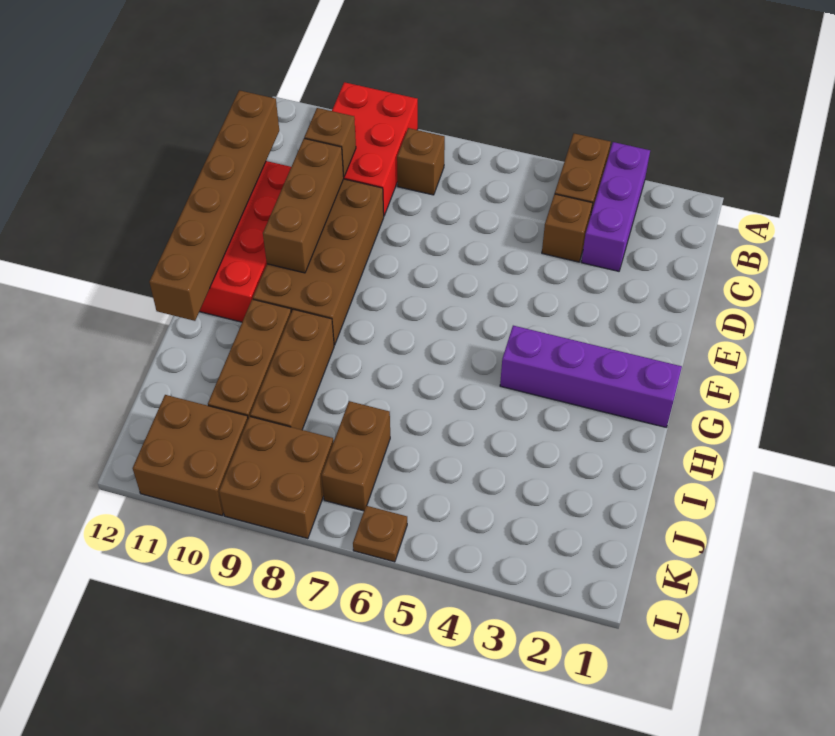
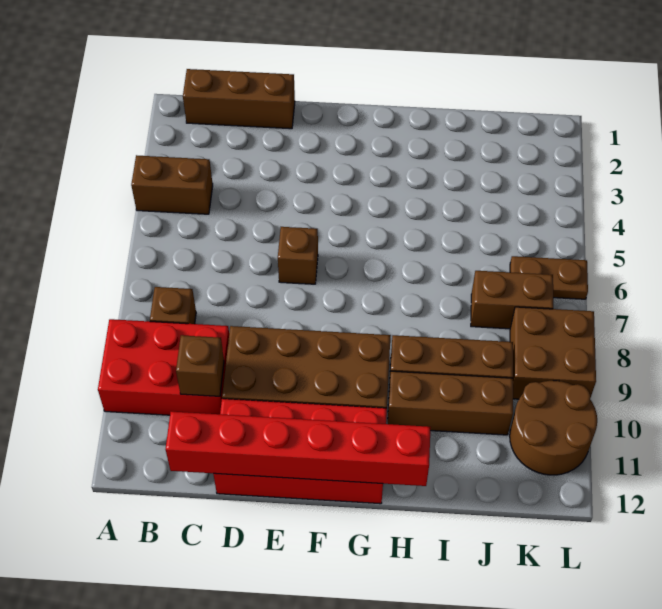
purple brick A3:C3 level 1 -> none
brown brick C4 level 1 -> brown brick E6 level 1
brown brick C12:H12 level 2 -> red brick C12:H12 level 2
brown brick D10:F10 level 2 -> brown brick B1:D1 level 1
purple brick G1:G4 level 1 -> none
brown brick K10:L11 level 1 -> brown round brick K10:L11 level 1
brown plate L6 level 1 -> brown plate K6:L6 level 1

